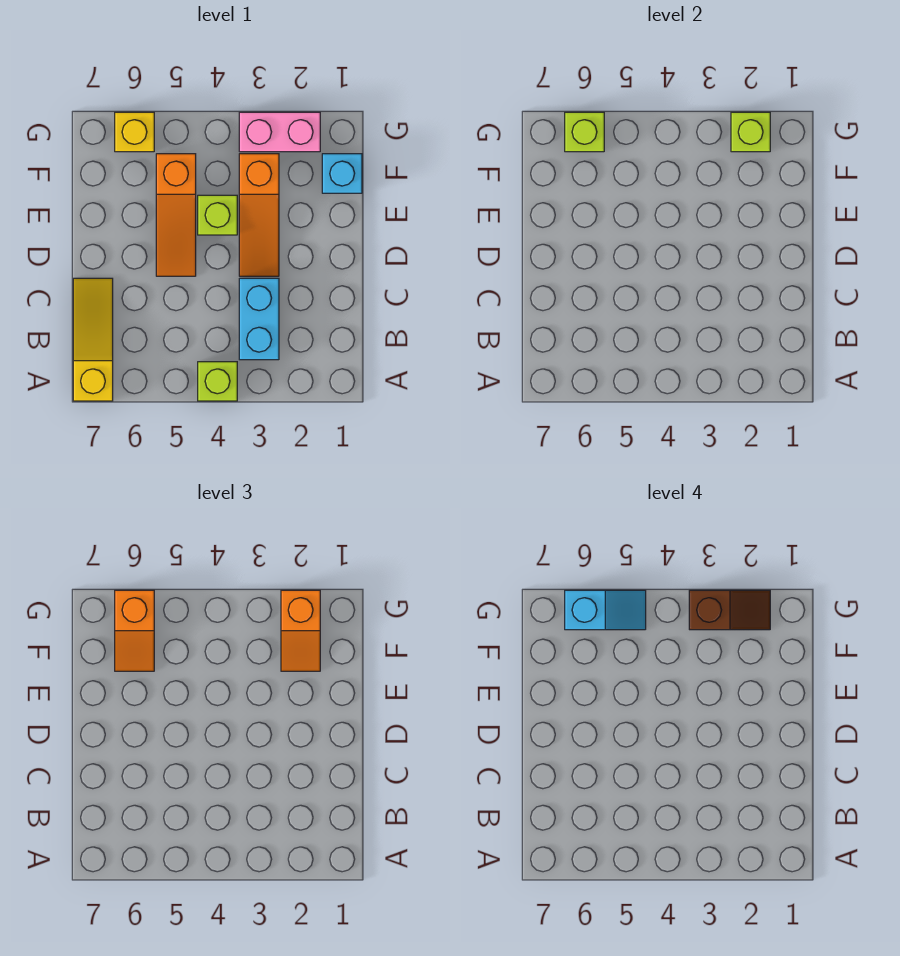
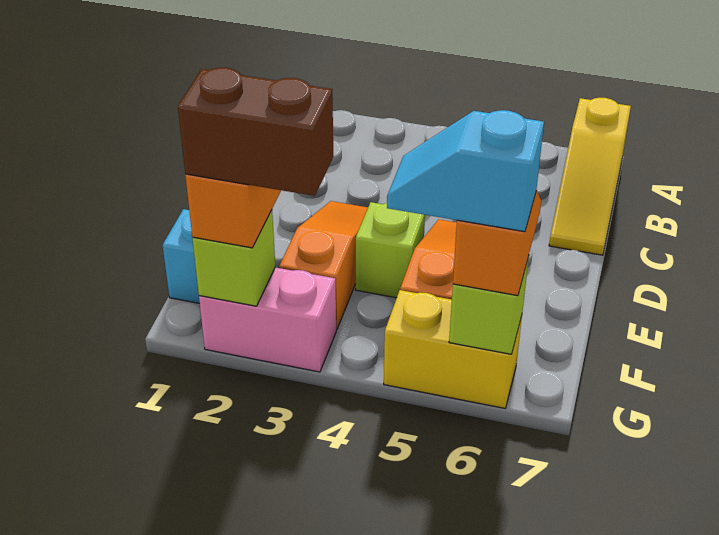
lime brick A4 level 1 -> none
cyan brick B3:C3 level 1 -> none
brown slope G2:G3 level 4 top 3 -> brown brick G2:G3 level 4
yellow brick G6 level 1 -> yellow brick G5:G6 level 1

